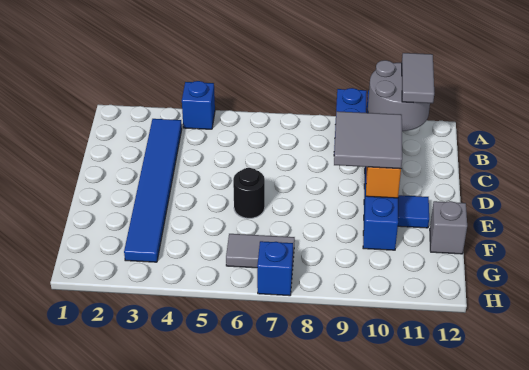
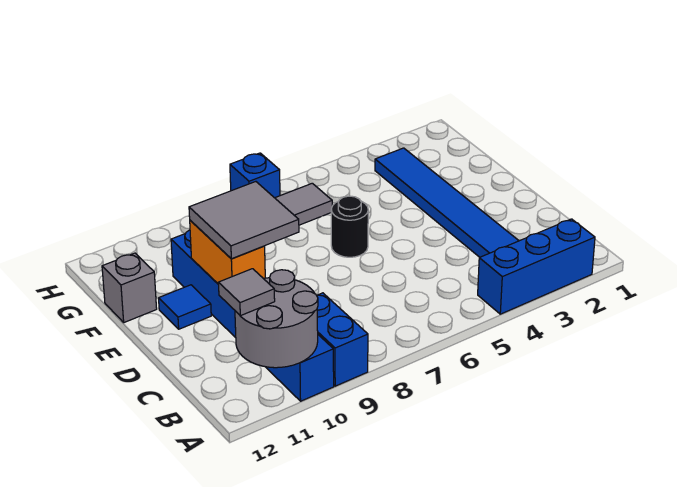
blue brick A4 level 1 -> blue brick A2:A4 level 1
grey tile A11:B11 level 3 -> grey tile B11 level 3

